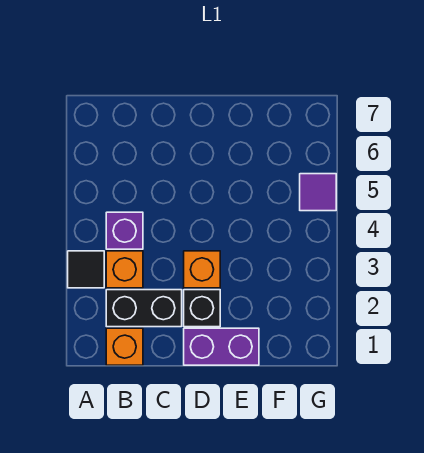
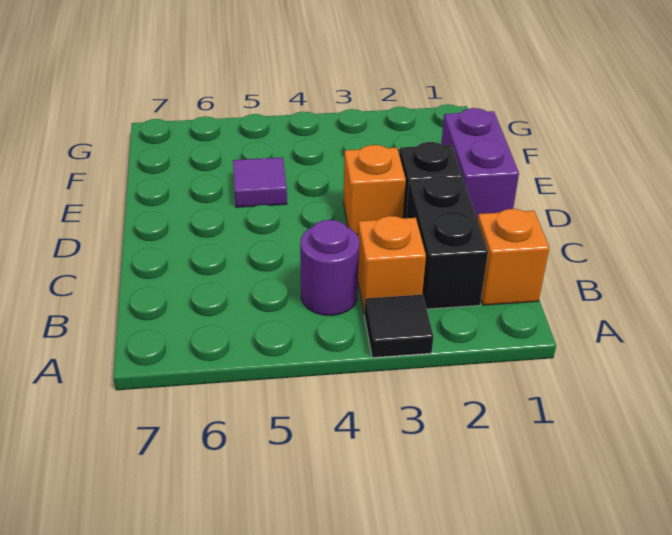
purple brick B4 level 1 -> purple round brick B4 level 1
purple tile G5 level 1 -> purple tile E5 level 1

